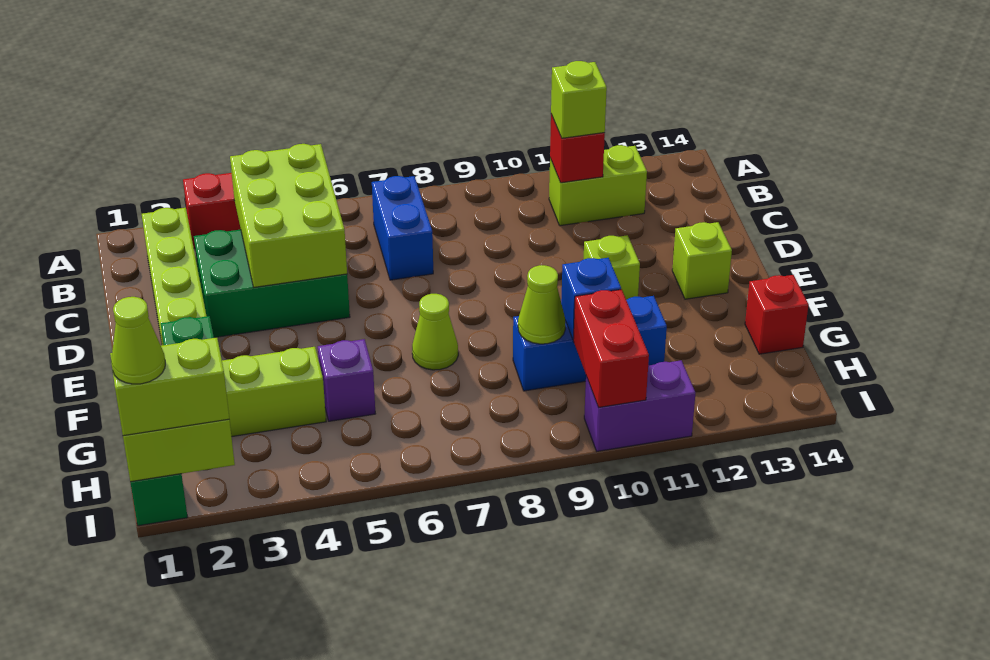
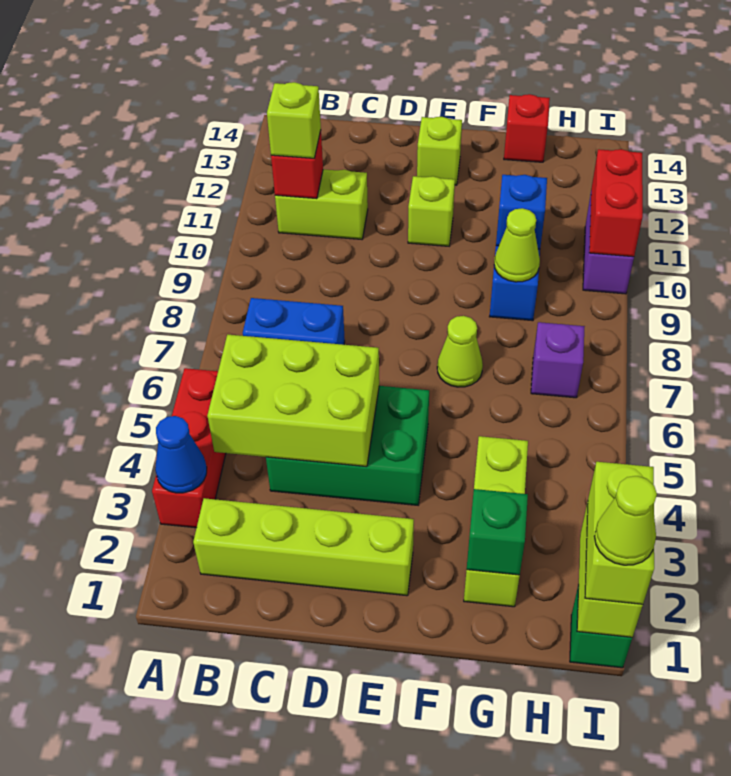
none -> blue cone A3 level 2
lime brick B11:B12 level 1 -> lime brick B11:C11 level 1
green brick C3:D5 level 1 -> green brick C4:E5 level 1
purple brick G5 level 1 -> purple brick H7 level 1
red brick H10:I10 level 2 -> red brick I10:I11 level 2

